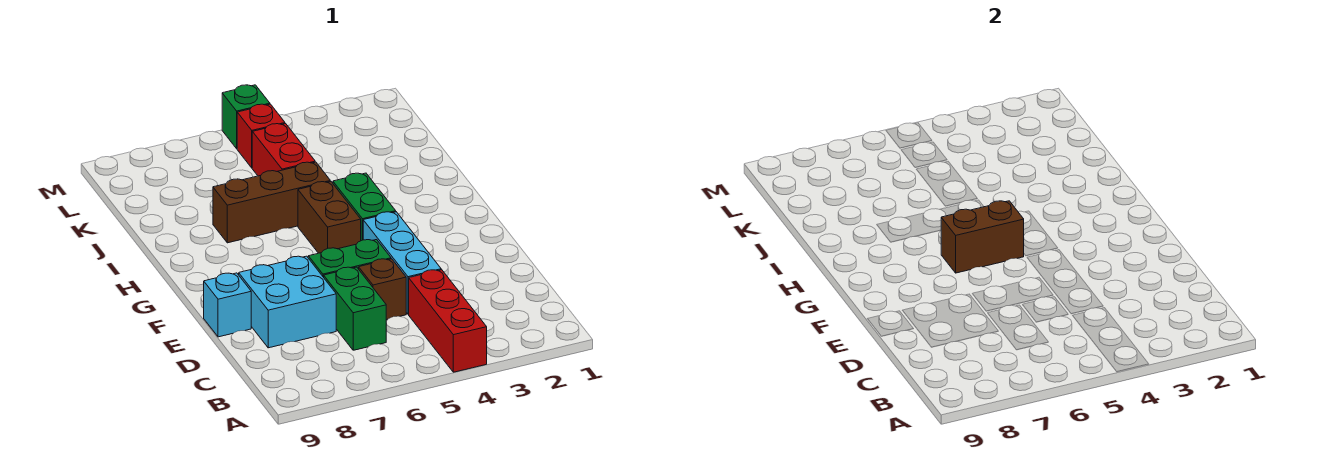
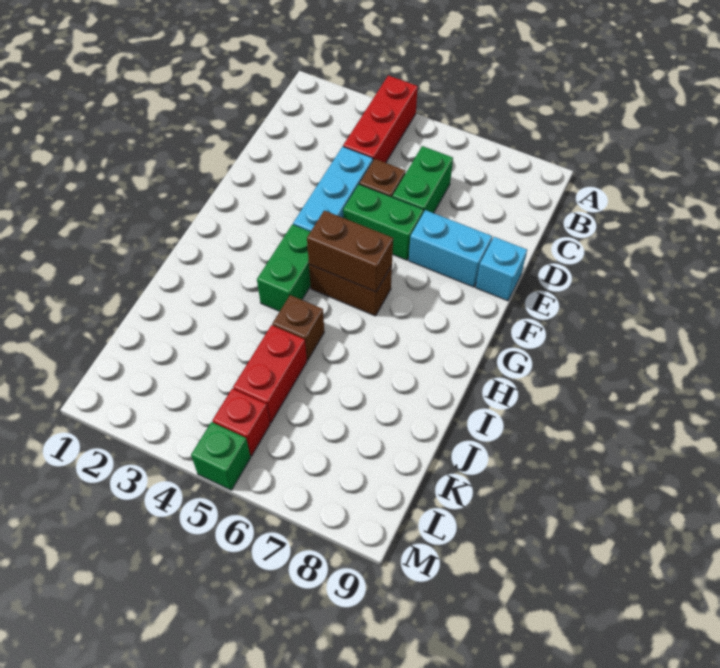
cyan brick D7:E8 level 1 -> cyan brick E7:E8 level 1
brown brick G5:H5 level 1 -> brown brick G5:G6 level 1
brown brick I5:I7 level 1 -> brown brick I5 level 1

